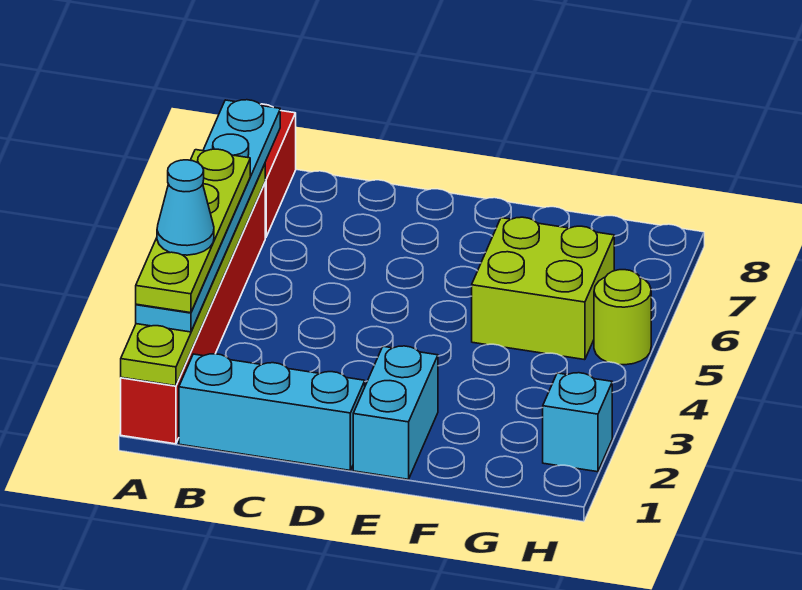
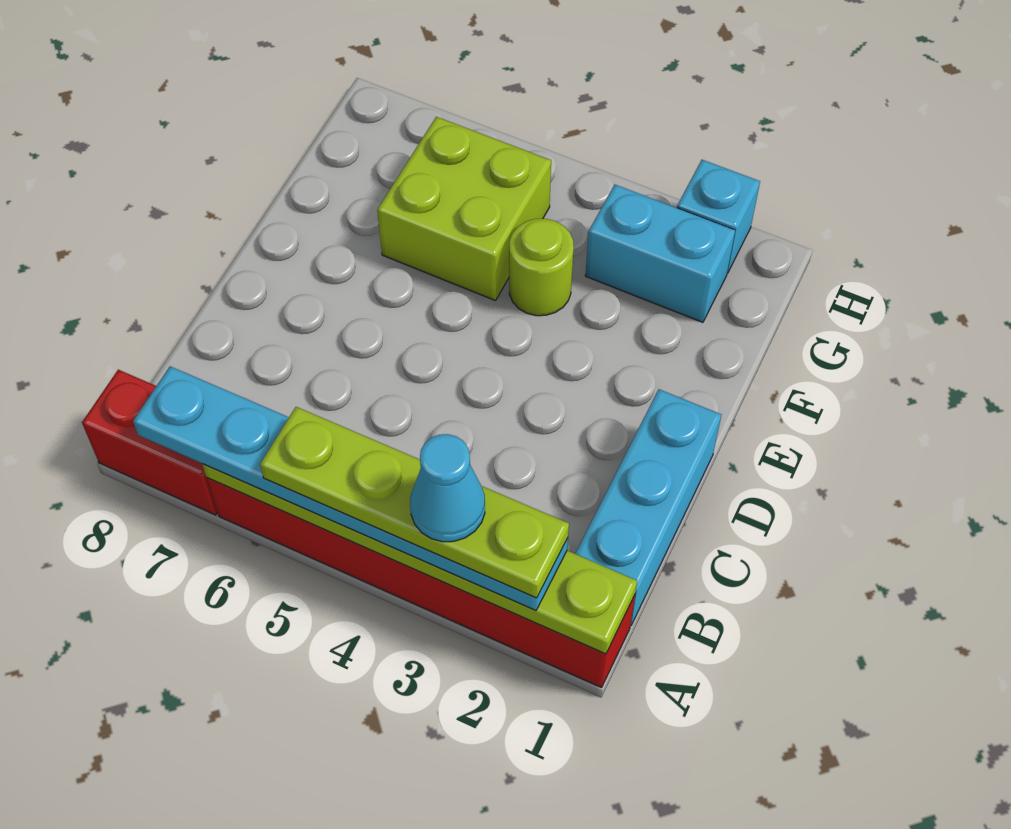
cyan brick E1:E2 level 1 -> cyan brick G2:G3 level 1
lime round brick H5 level 1 -> lime round brick F4 level 1

